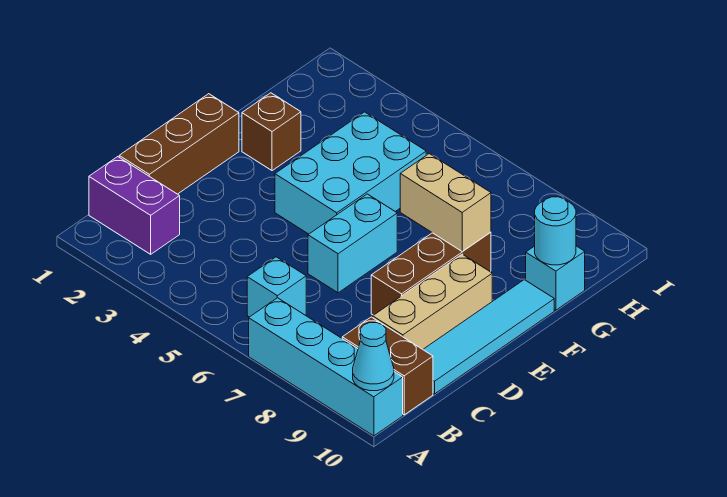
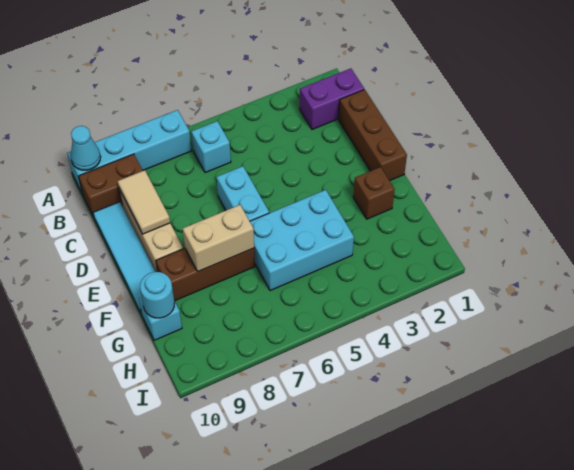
none -> tan tile C9:D9 level 2
brown brick D8:F8 level 1 -> brown brick F7:F9 level 1
cyan brick E4:G5 level 1 -> cyan brick F4:G6 level 1

